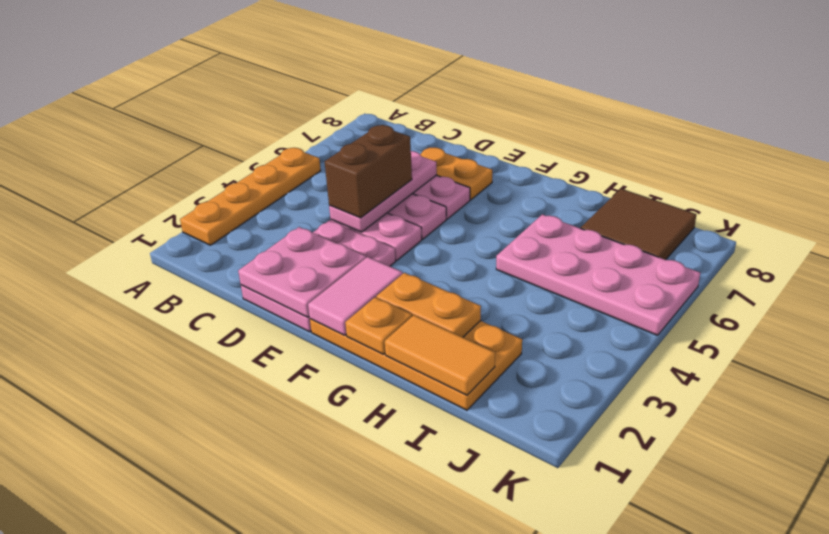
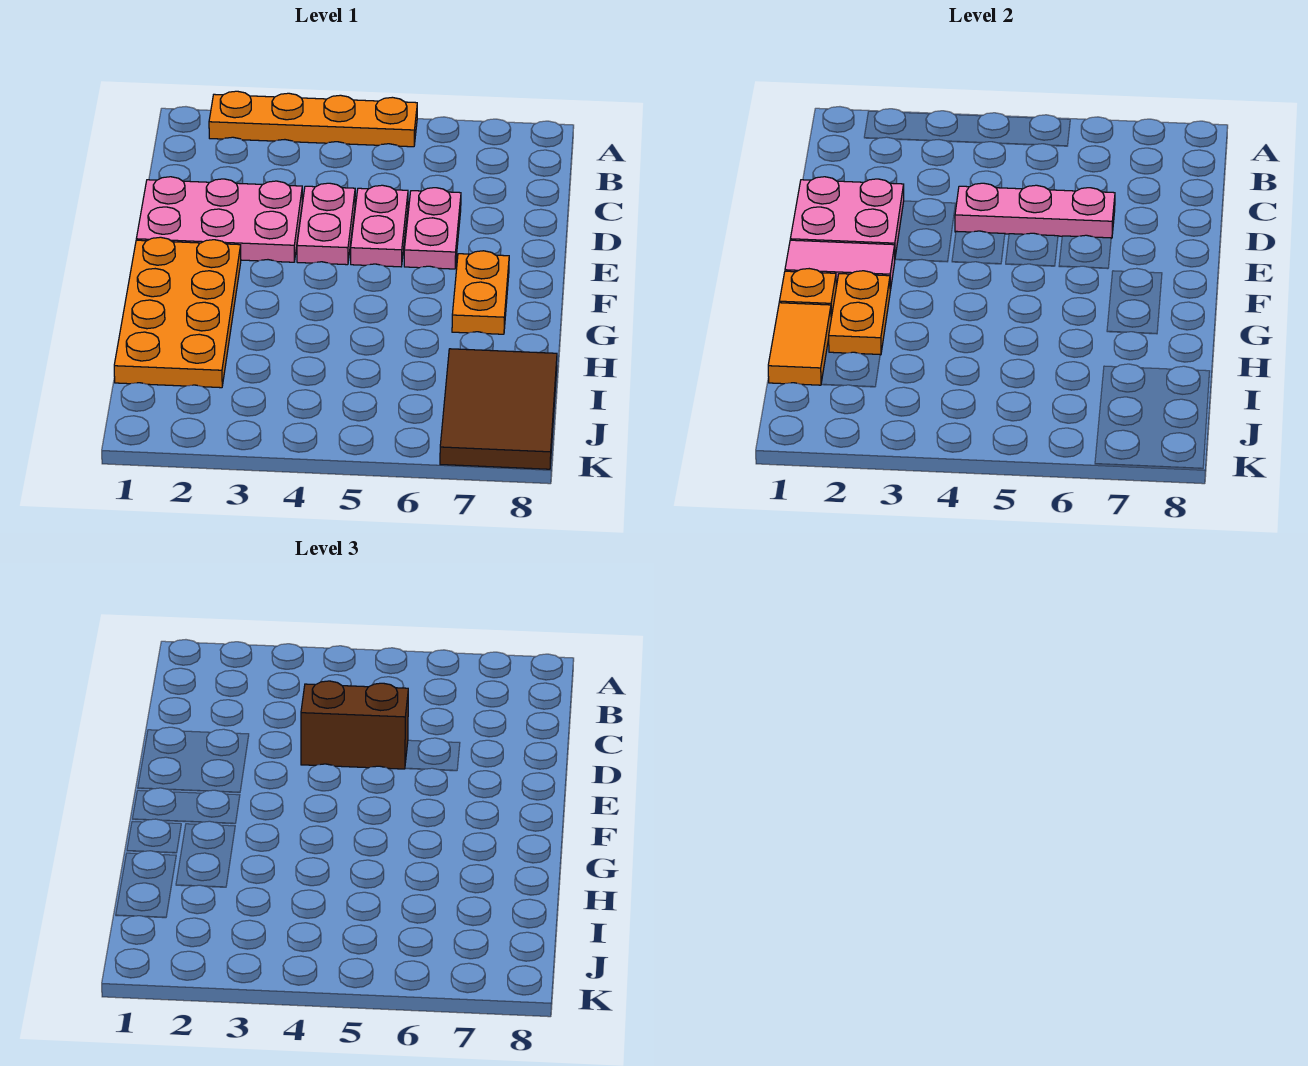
orange plate D7:E7 level 1 -> orange plate F7:G7 level 1
pink plate H5:K6 level 1 -> none
brown tile I7:J8 level 1 -> brown tile I7:K8 level 1

